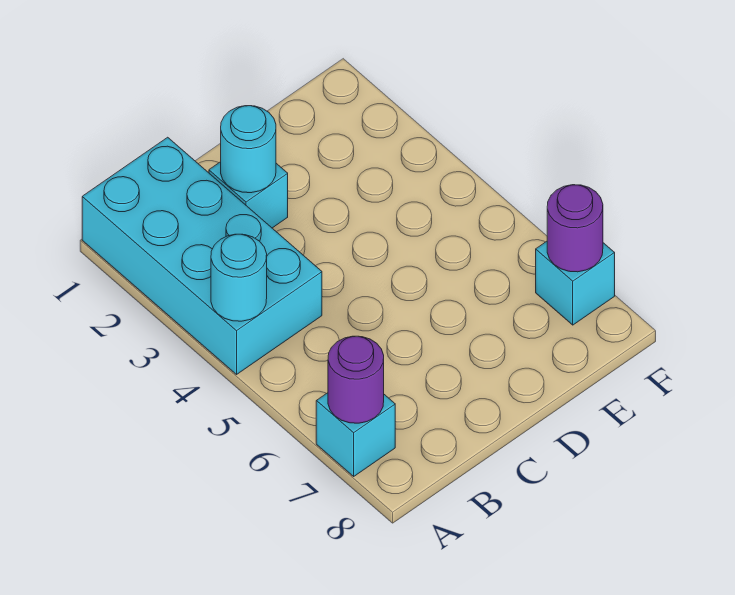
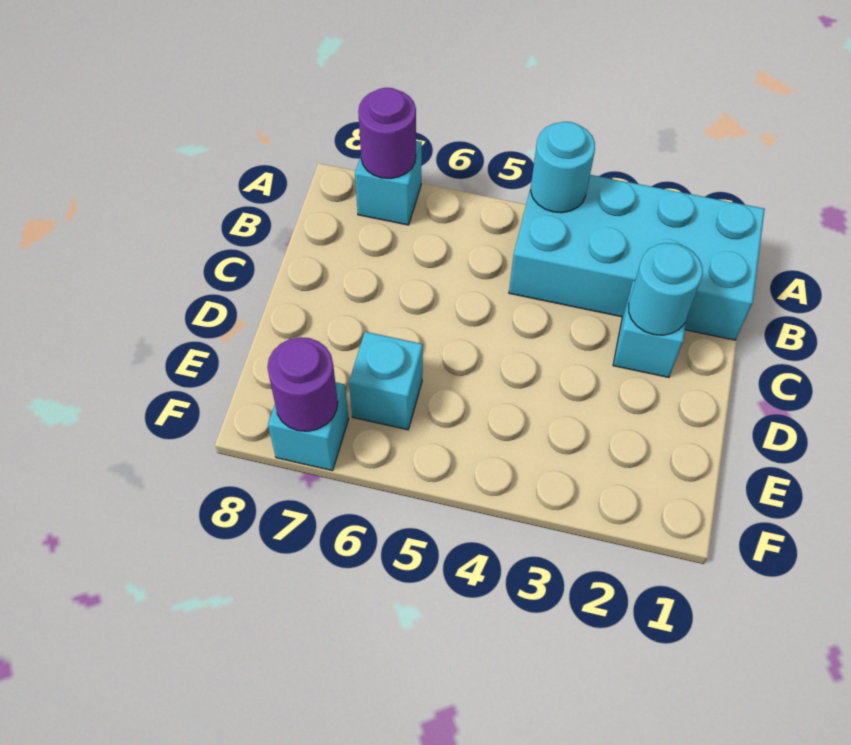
none -> cyan brick E6 level 1

